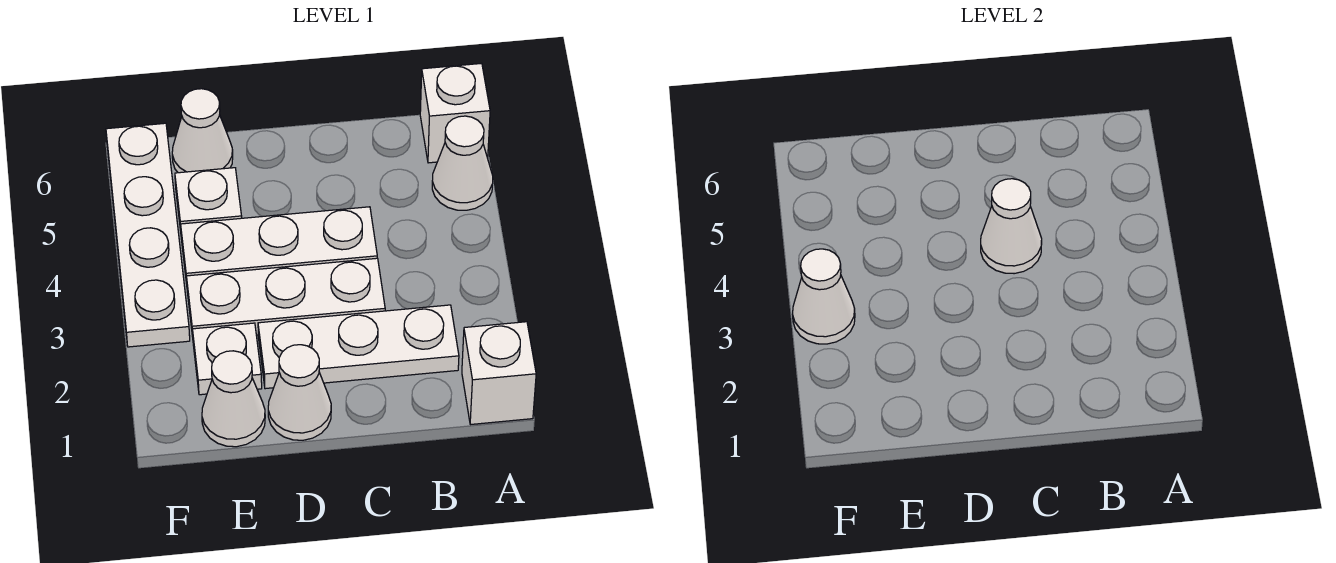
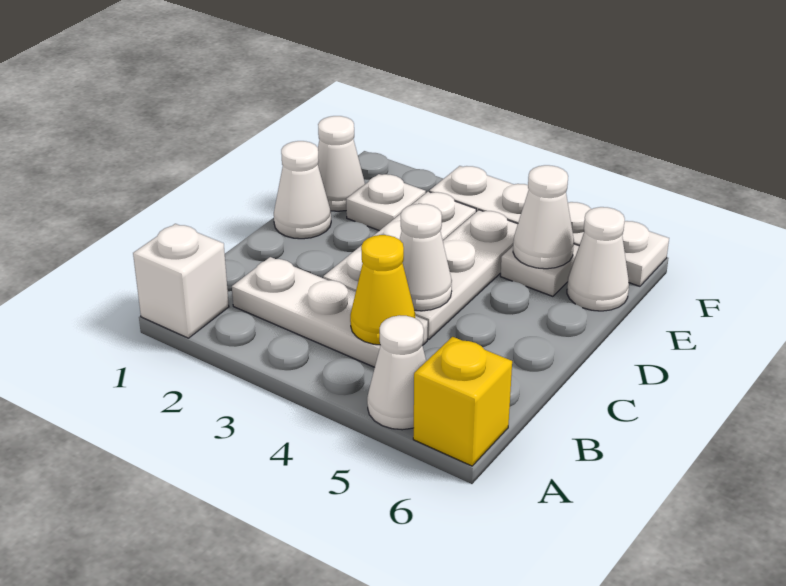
white brick A6 level 1 -> yellow brick A6 level 1
white plate B2:D2 level 1 -> white plate B2:B4 level 1
none -> yellow cone B4 level 2
white cone F3 level 2 -> white cone E5 level 2

